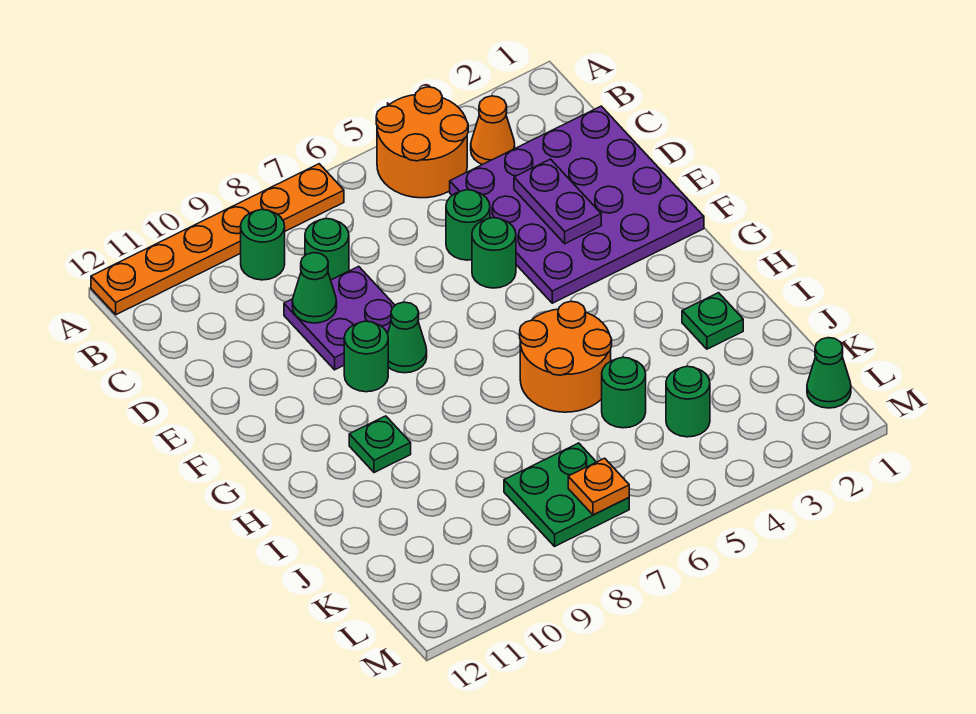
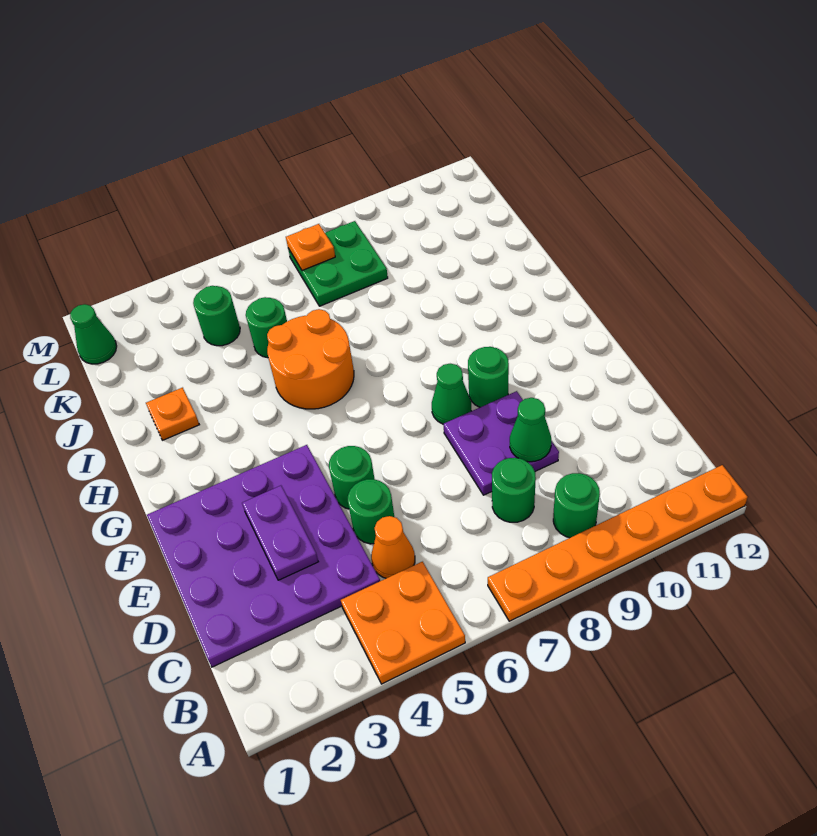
orange round brick A4:B5 level 1 -> orange plate A4:B5 level 1
orange cone B3 level 1 -> orange cone C5 level 1
green plate H10 level 1 -> none
green plate I2 level 1 -> orange plate I2 level 1

